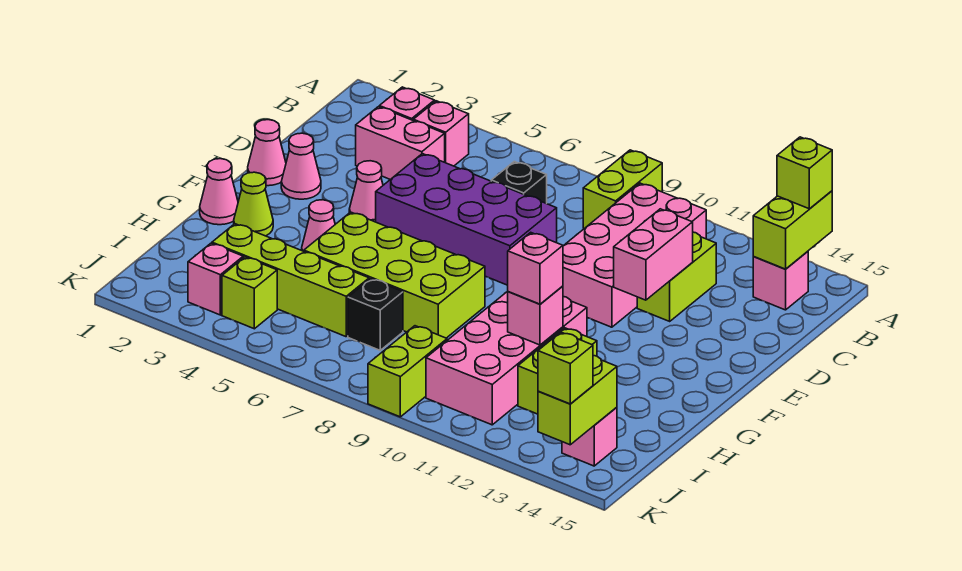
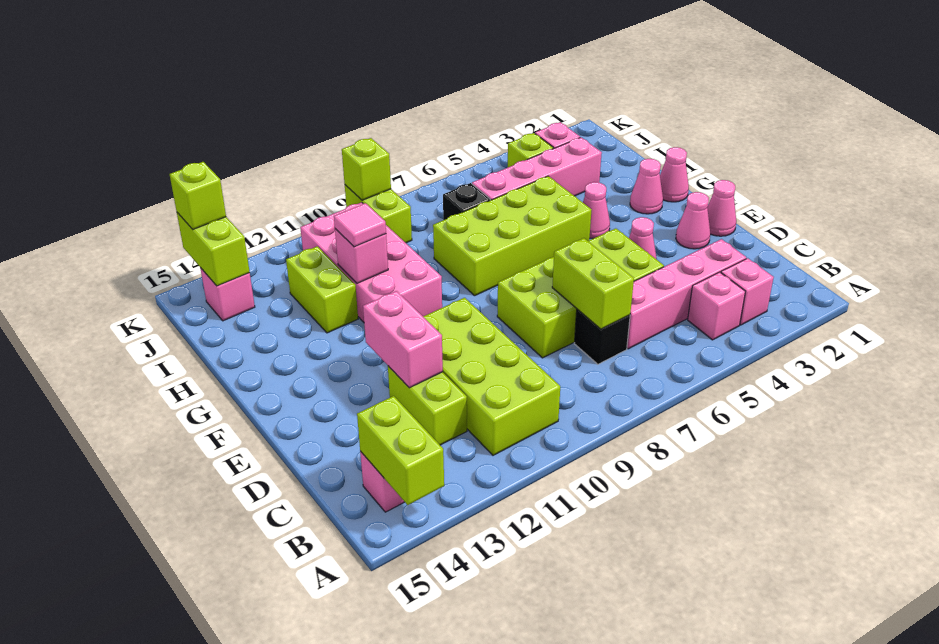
lime brick A9:B9 level 1 -> lime brick C7:D7 level 2
lime brick A14 level 3 -> lime brick K9 level 2
pink brick B10:E11 level 1 -> lime brick B10:E11 level 1
pink brick C3:C4 level 1 -> pink brick C3:C6 level 1
purple brick D5:E8 level 1 -> lime brick D5:E8 level 1
lime cone G2 level 1 -> pink cone G2 level 1
pink brick H11 level 3 -> pink tile H11 level 3
lime brick I3:I6 level 1 -> pink brick I3:I6 level 1

